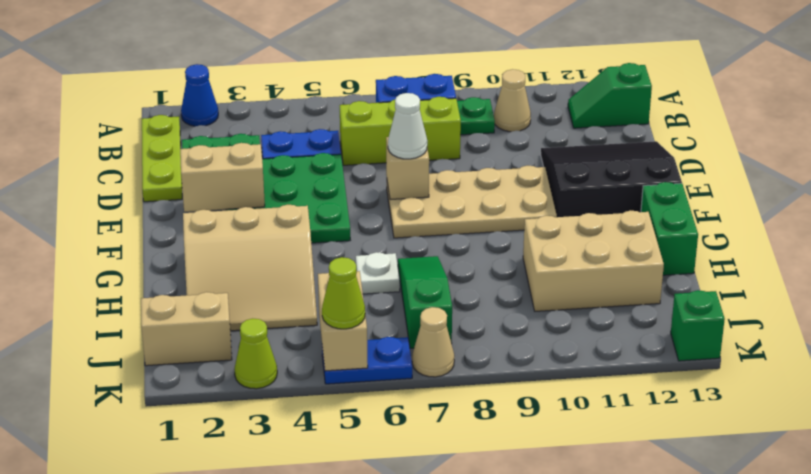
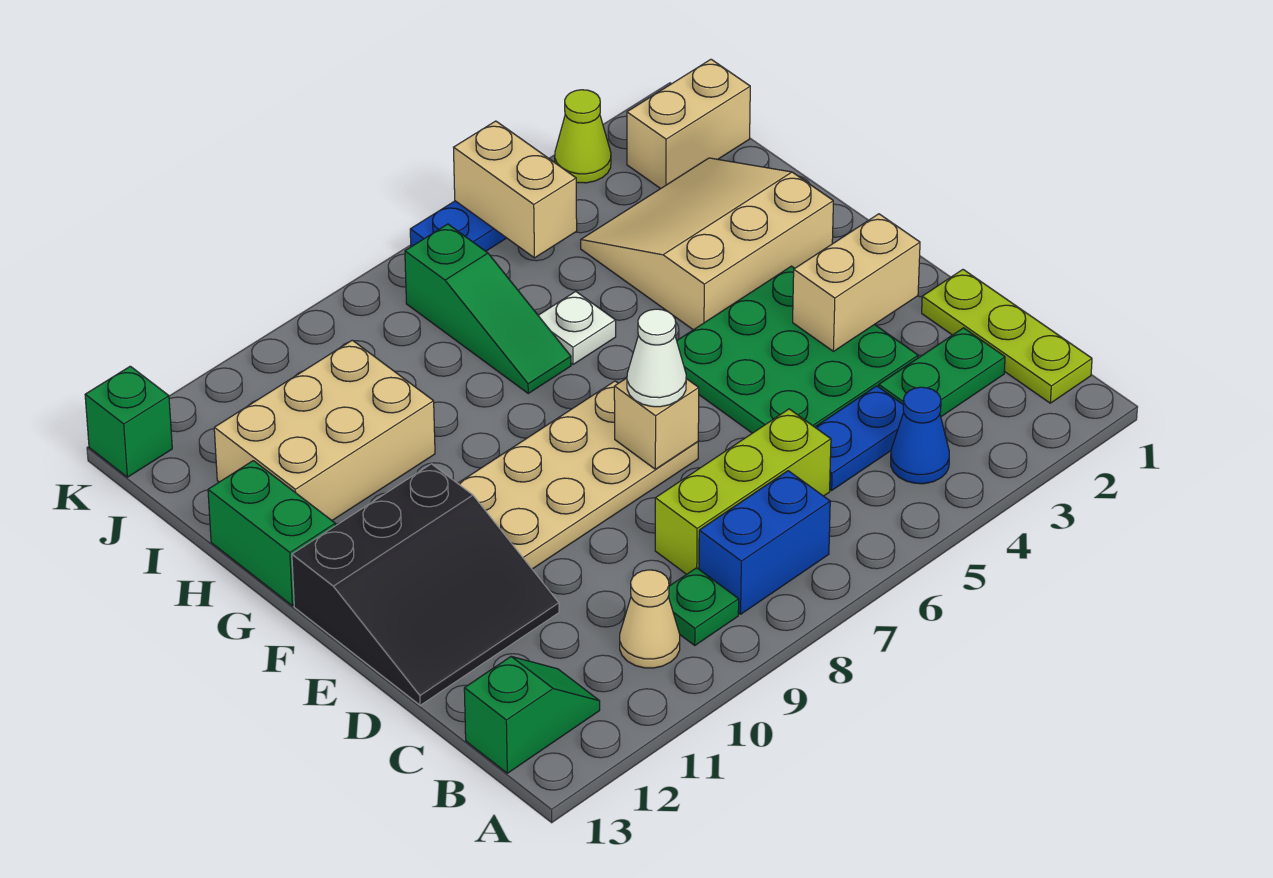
blue cone A2 level 1 -> blue cone B4 level 1
lime cone K5 level 3 -> none
tan cone K7 level 1 -> none

